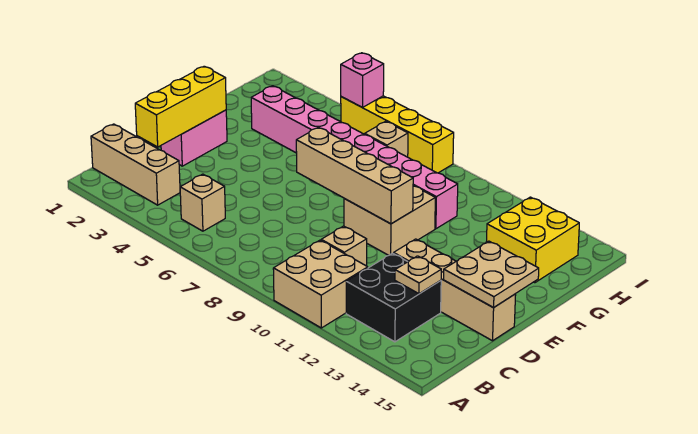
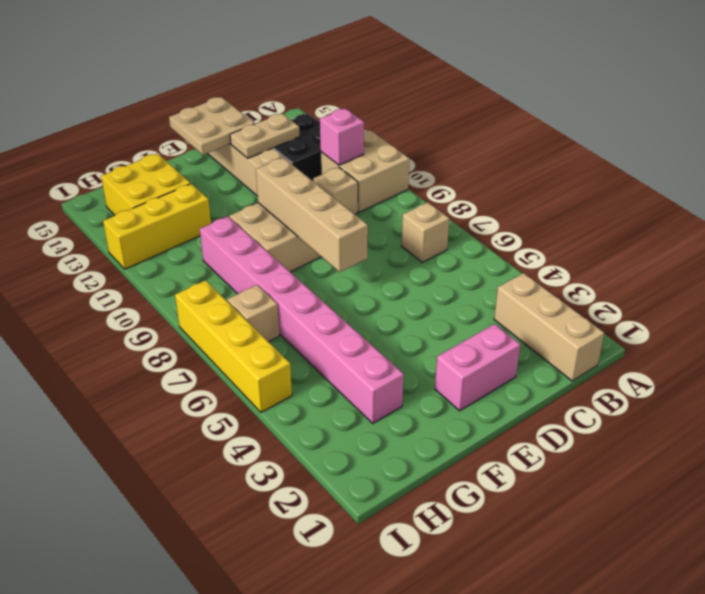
tan brick B5 level 1 -> tan brick B7 level 1
yellow brick C2:E2 level 2 -> yellow brick G12:I12 level 1
tan plate C13 level 2 -> tan plate C13:D13 level 2
pink brick I5 level 2 -> pink brick B11 level 2

